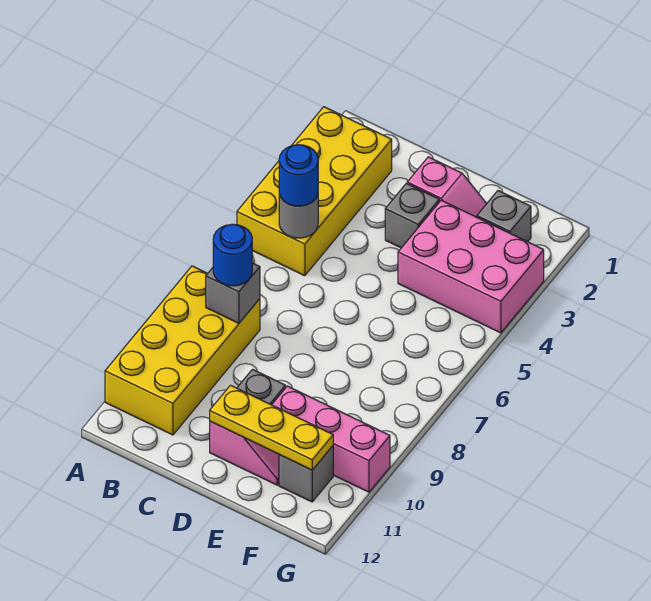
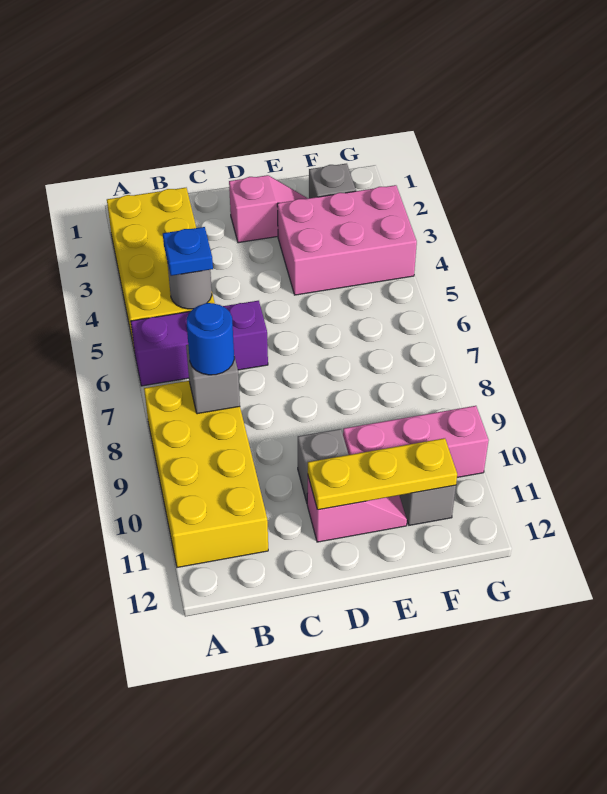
none -> purple brick A6:C6 level 1
blue round brick B5 level 3 -> blue plate B5 level 3
grey brick D3 level 1 -> none

